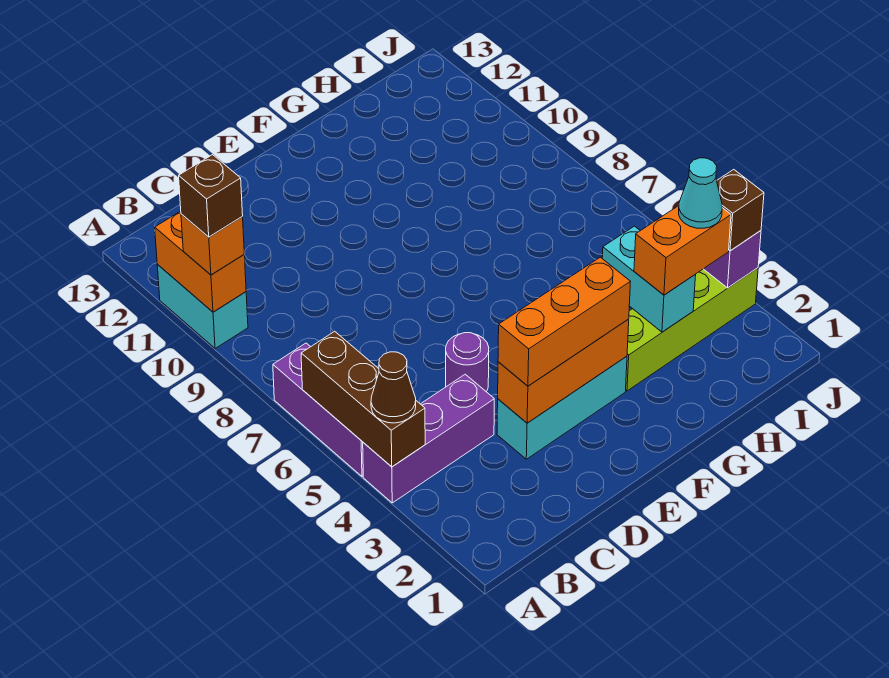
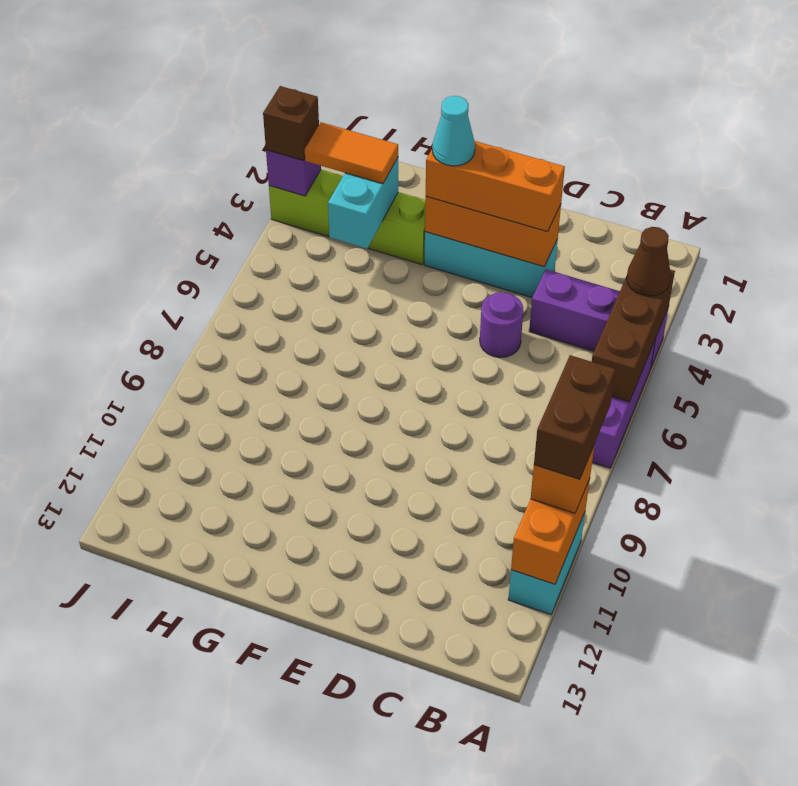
brown brick A10 level 4 -> brown brick A9:A10 level 4
orange brick H3:I3 level 3 -> orange tile H3:I3 level 3
cyan cone I3 level 4 -> cyan cone F3 level 4

